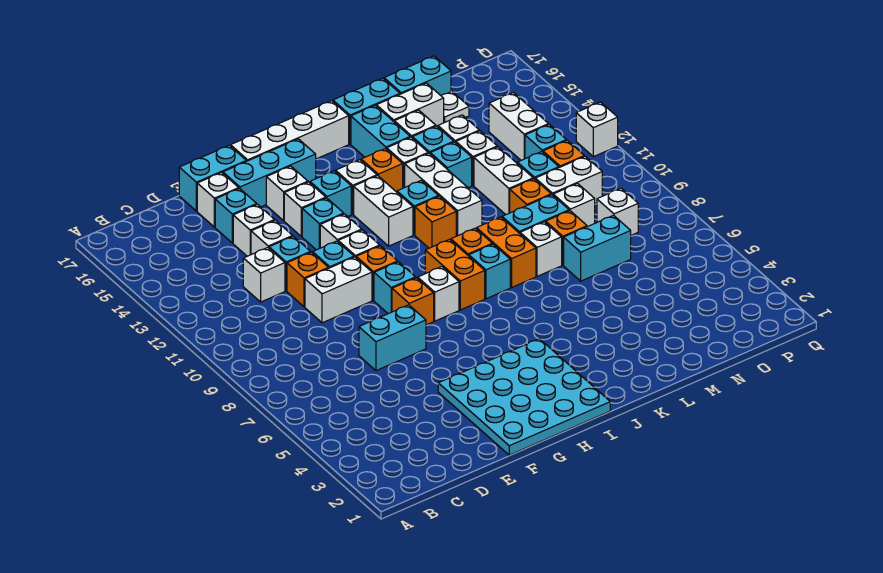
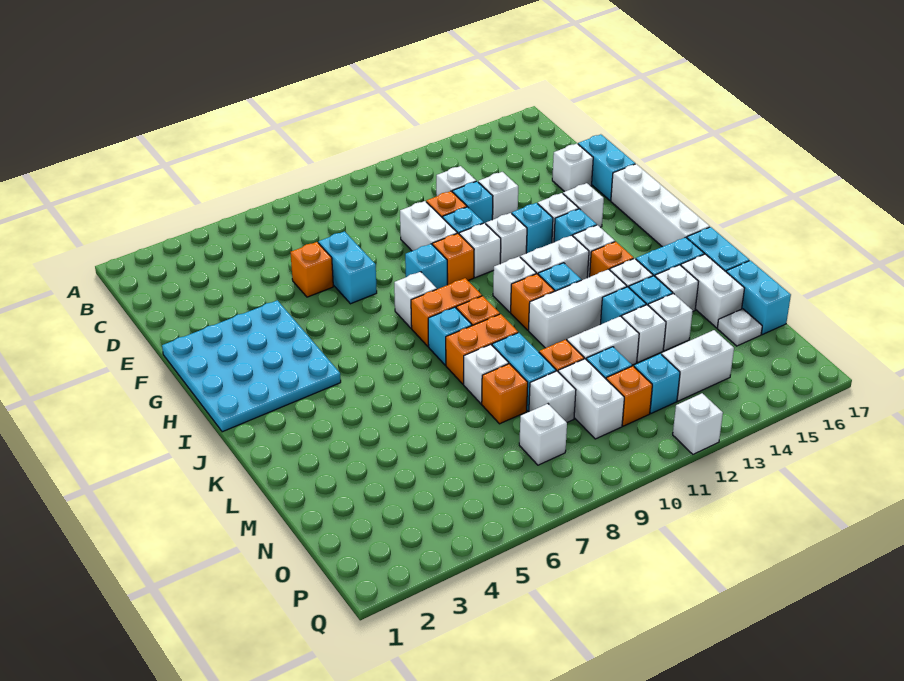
white brick E14 level 1 -> white brick I11 level 1
cyan brick E15 level 1 -> none
cyan brick F16:H16 level 1 -> none
orange brick G8 level 1 -> orange brick E6 level 1
cyan brick M7:N7 level 1 -> none

